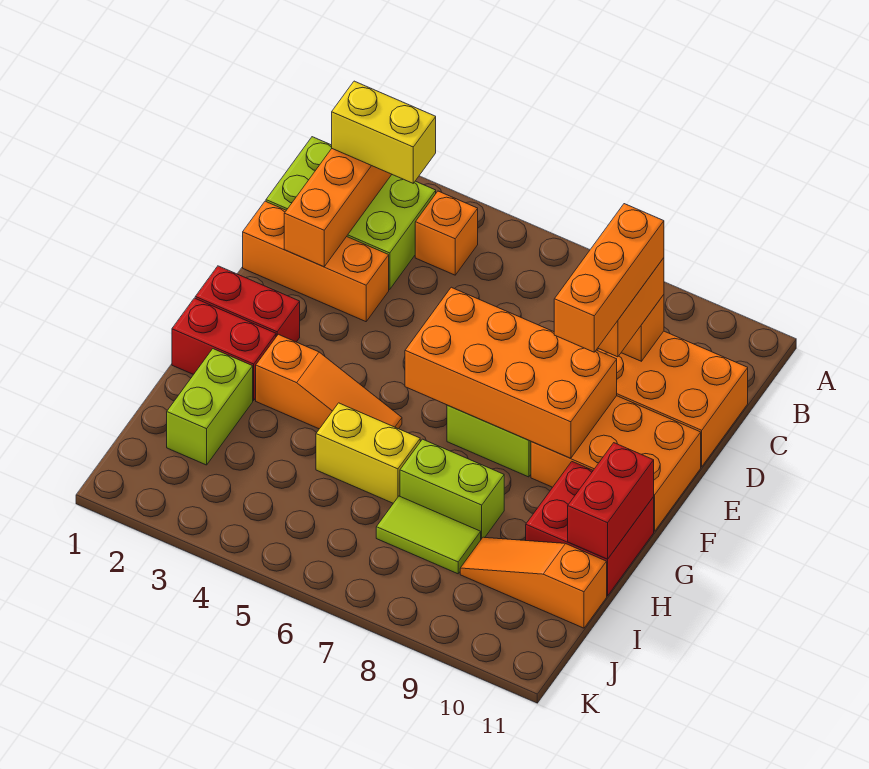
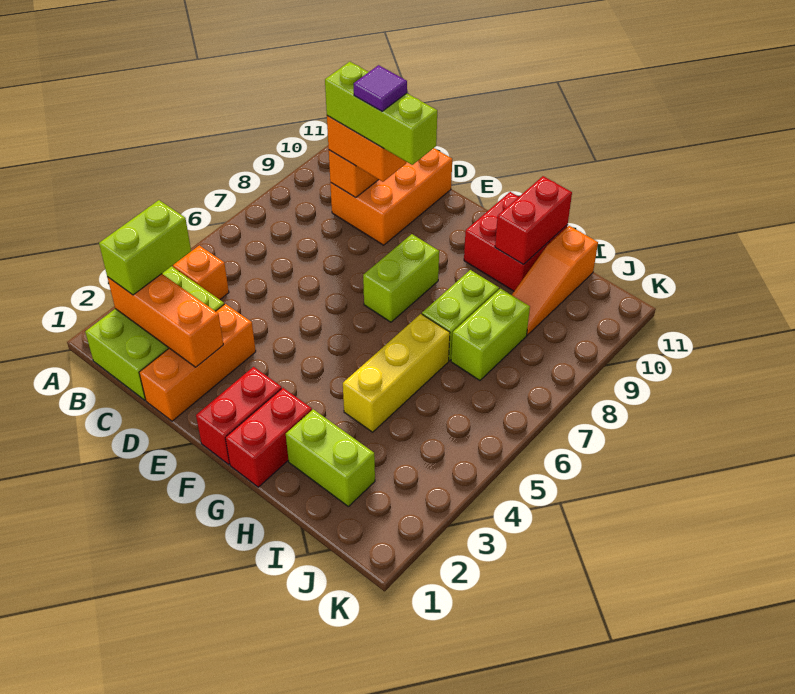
yellow brick B2:B3 level 3 -> lime brick B2:B3 level 3
orange brick C9:E9 level 4 -> lime brick C9:E9 level 4
none -> purple tile D9 level 5
orange brick E6:F9 level 2 -> none
orange brick E9:F11 level 1 -> none
orange slope G3:G5 level 1 top 3 -> none
red brick G11:H11 level 2 -> red brick H10:H11 level 2
yellow brick H5:H6 level 1 -> yellow brick H4:H6 level 1
lime tile I7:I8 level 1 -> lime brick I7:I8 level 1

